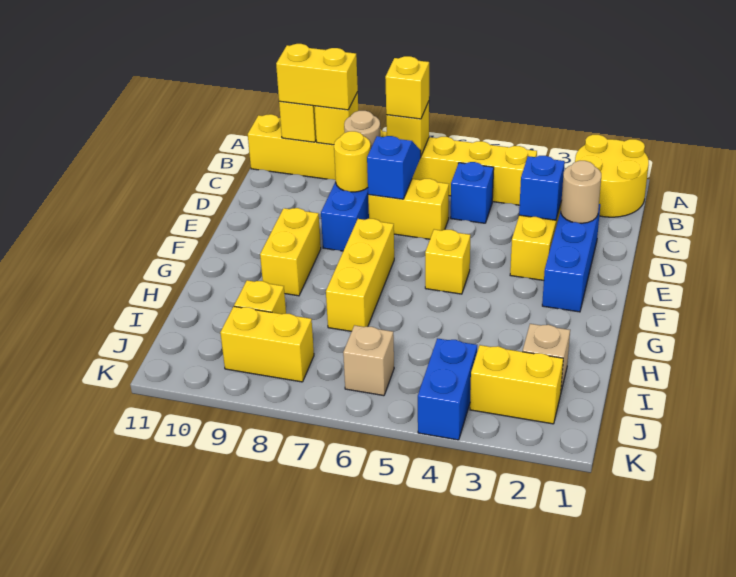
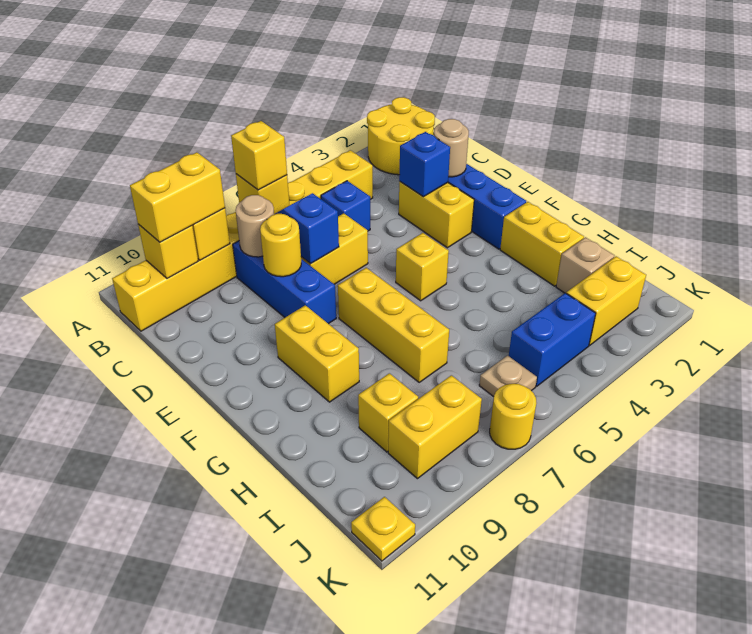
none -> yellow brick G2:H2 level 1
blue brick J4:K4 level 1 -> blue brick J4:J5 level 1
tan brick J6 level 1 -> tan plate J6 level 1
none -> yellow round brick K7 level 1
none -> yellow plate K11 level 1

